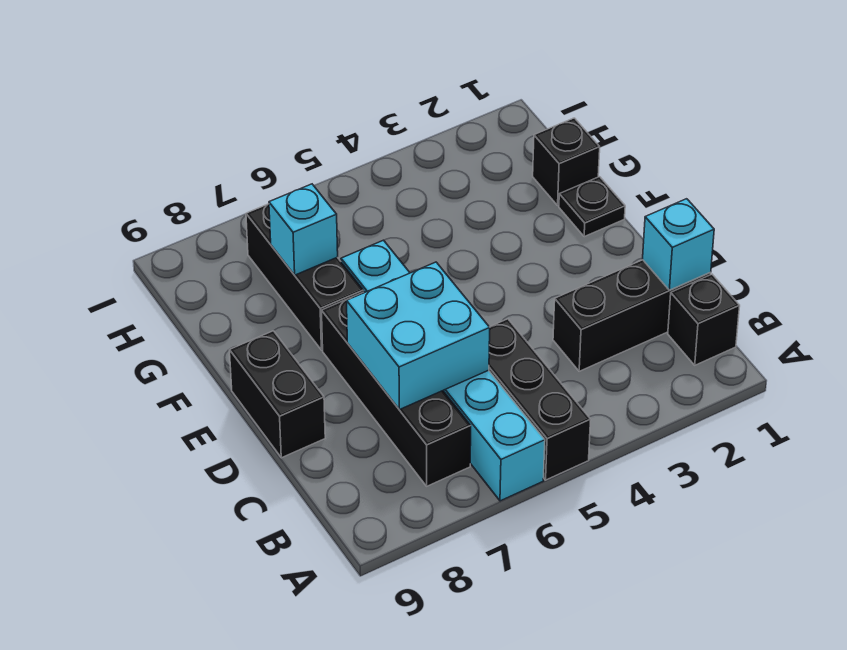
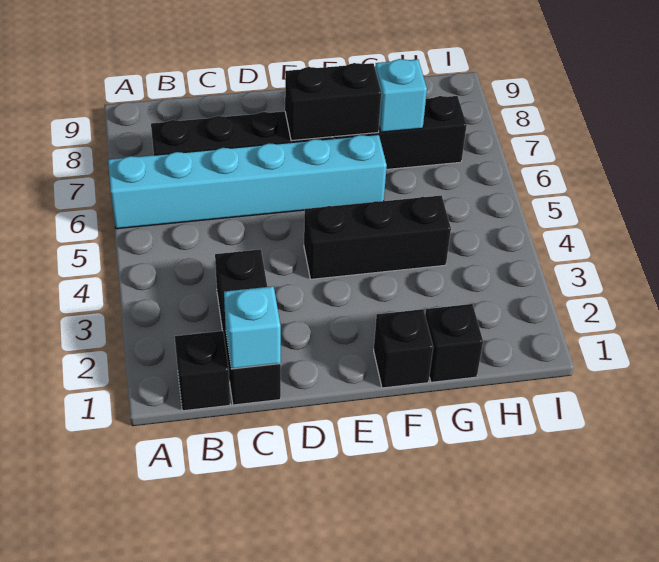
black brick A5:C5 level 1 -> black brick E4:G4 level 1
cyan brick C6:D7 level 2 -> none
black brick D9:E9 level 1 -> black brick E7:F7 level 2
black plate F1 level 1 -> black brick F1 level 1

